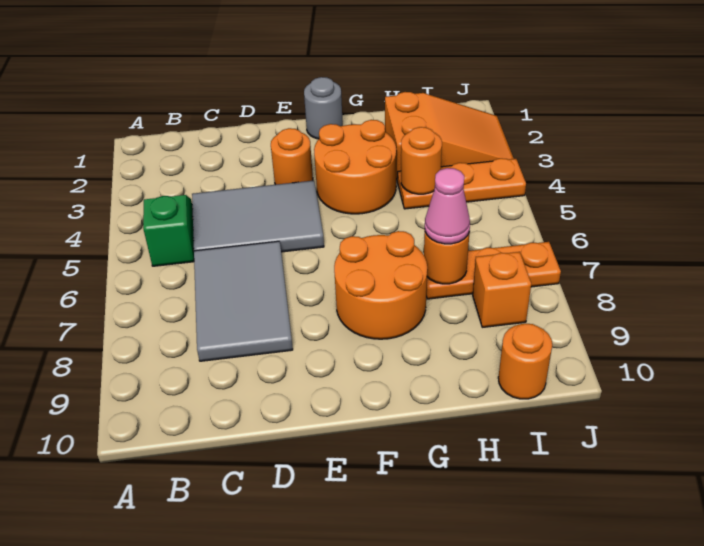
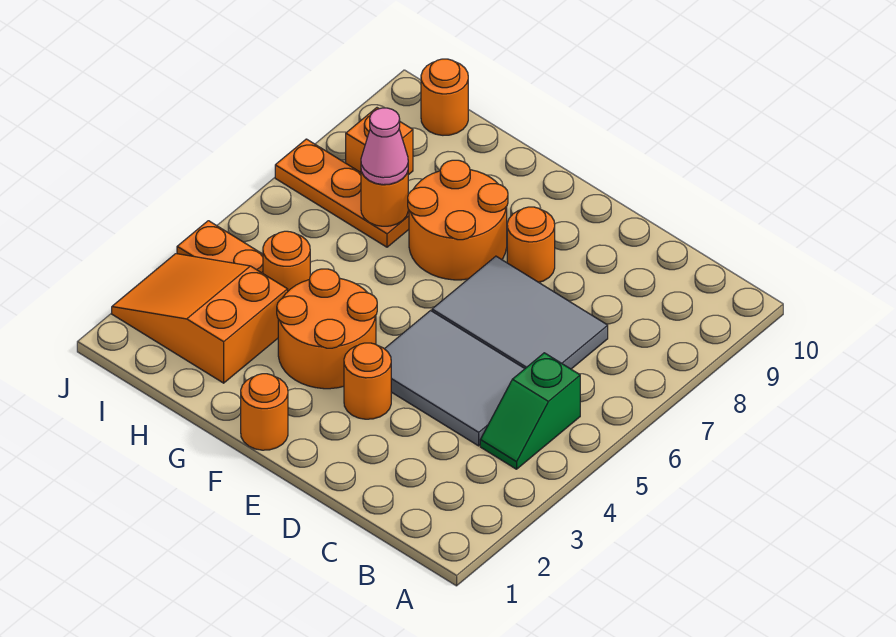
grey tile C6:D8 level 1 -> grey tile C6:E7 level 1
none -> orange round brick E8 level 1
grey round brick F1 level 1 -> orange round brick F1 level 1

